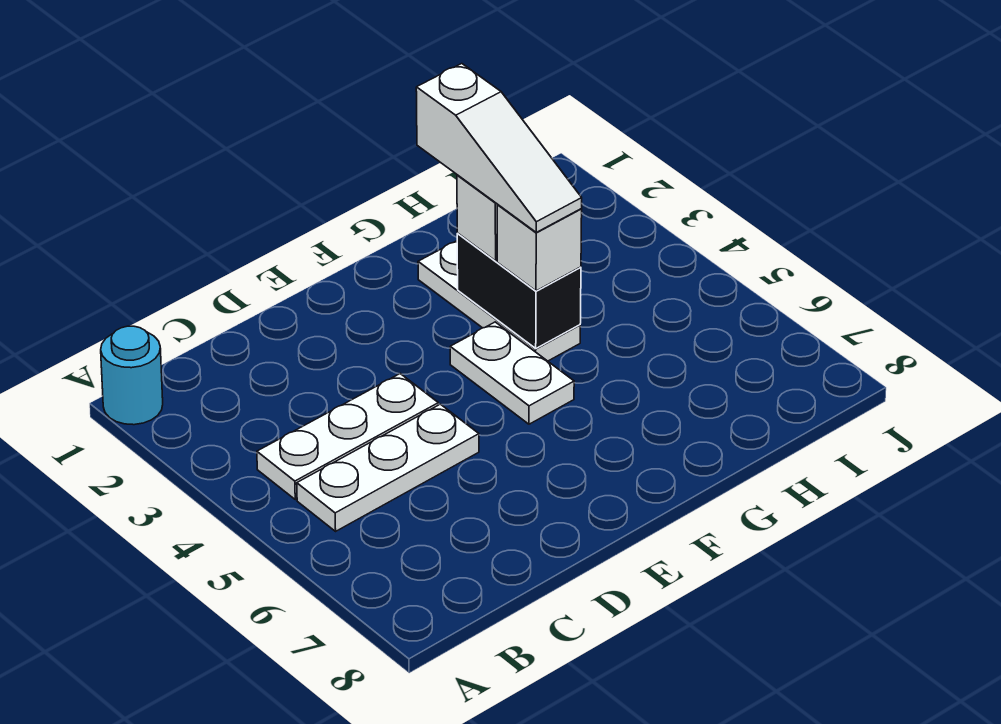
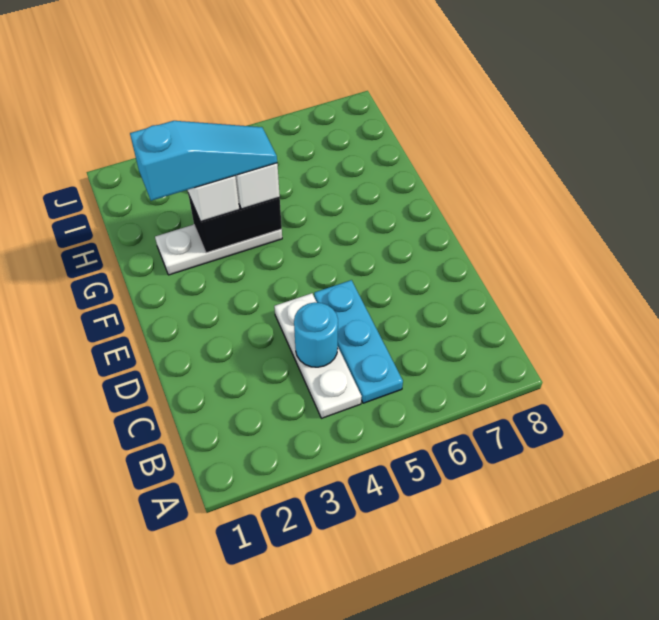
cyan round brick A1 level 1 -> cyan round brick C4 level 2
white plate B5:D5 level 1 -> cyan plate B5:D5 level 1
white plate F4:F5 level 1 -> none
white slope G2:G4 level 4 top 2 -> cyan slope G2:G4 level 4 top 2

